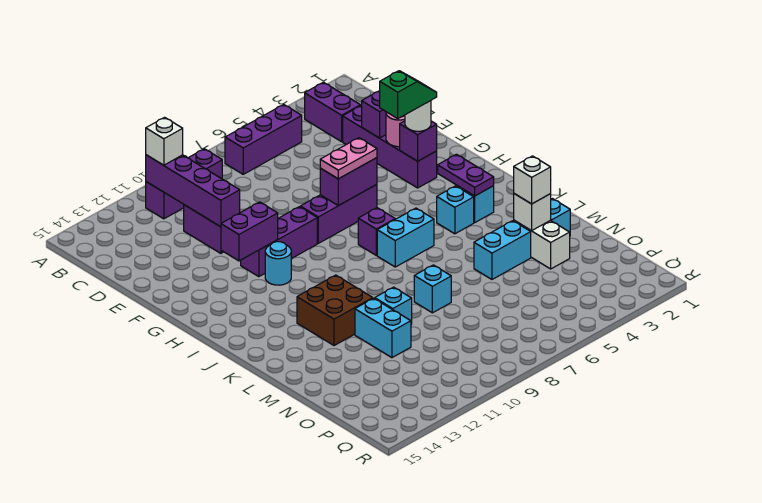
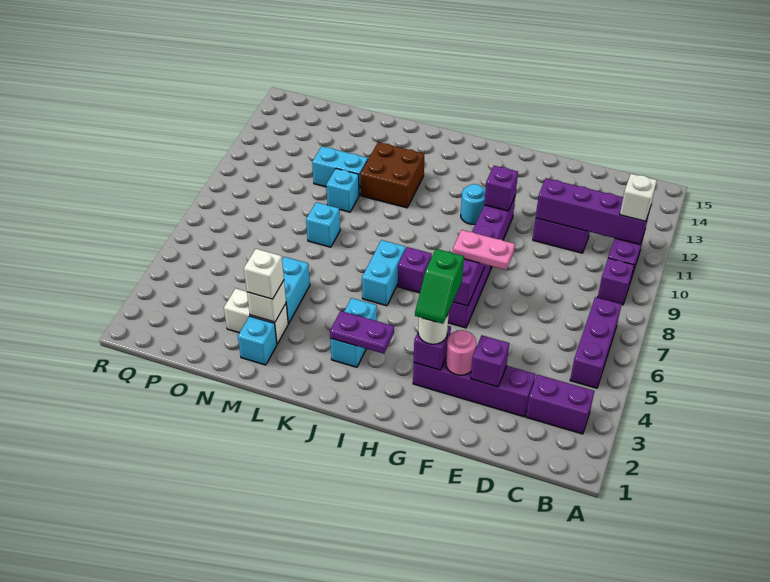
pink plate G6:G7 level 3 -> pink plate F7:G7 level 3
purple brick G11:G12 level 2 -> purple brick G11 level 2

